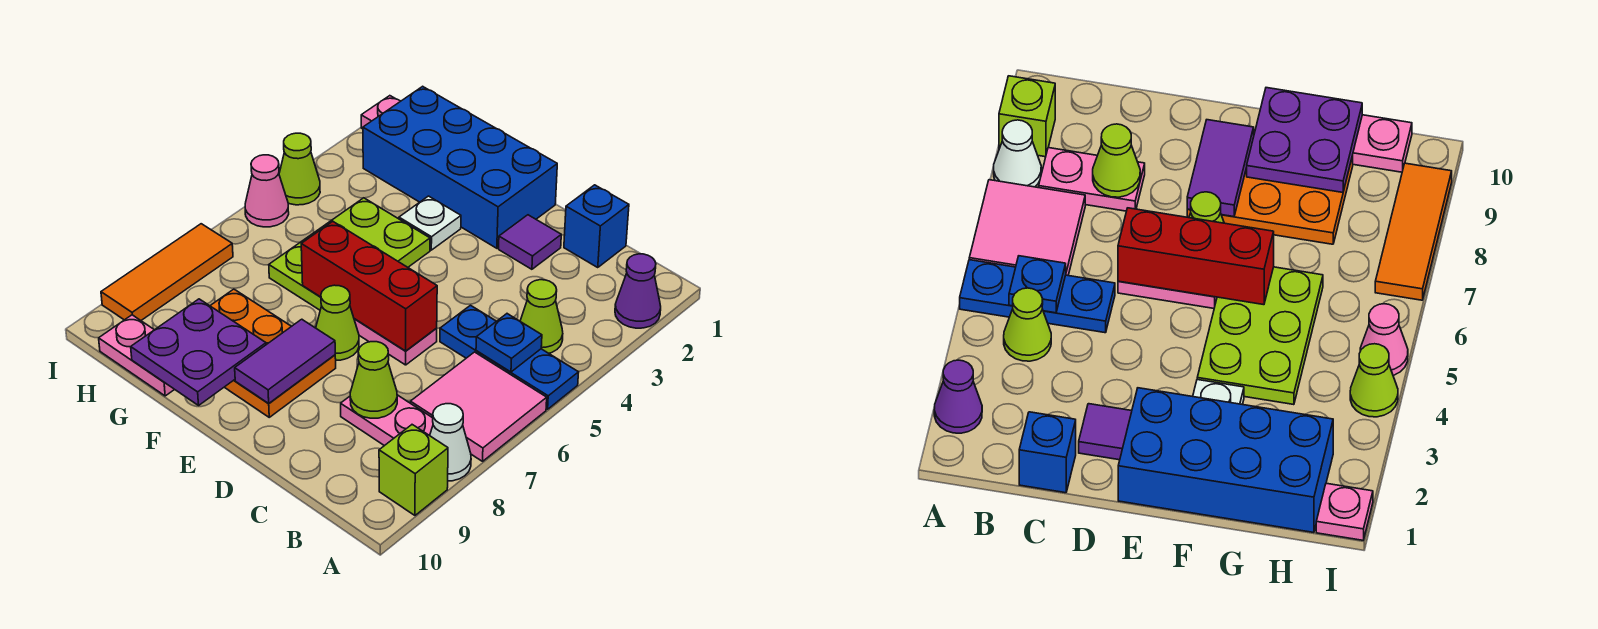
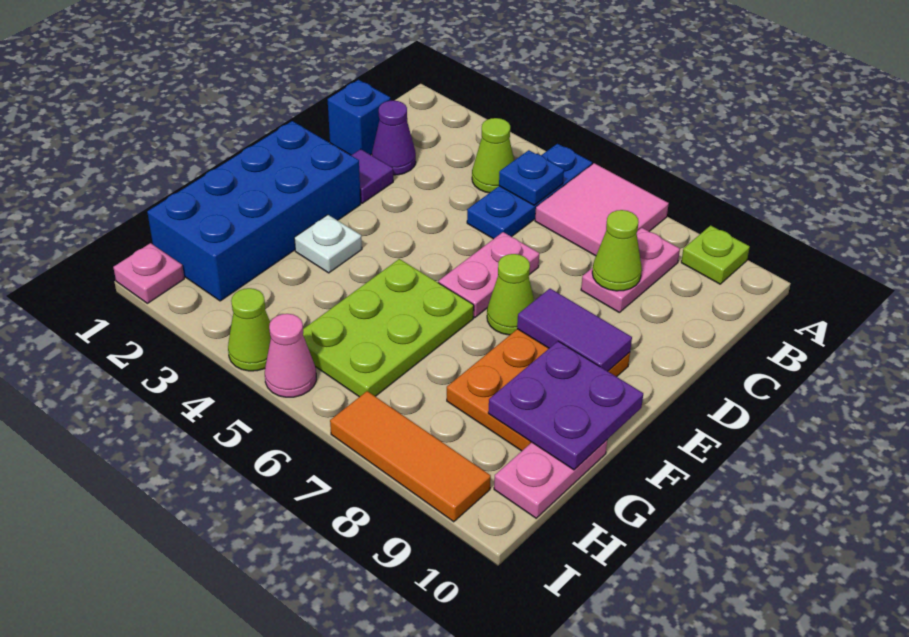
purple cone A2 level 1 -> purple cone C2 level 1
white cone A8 level 1 -> none
lime brick A9 level 1 -> lime plate A9 level 1
red brick D6:F6 level 2 -> none
lime plate F4:G6 level 1 -> lime plate F5:H6 level 1

